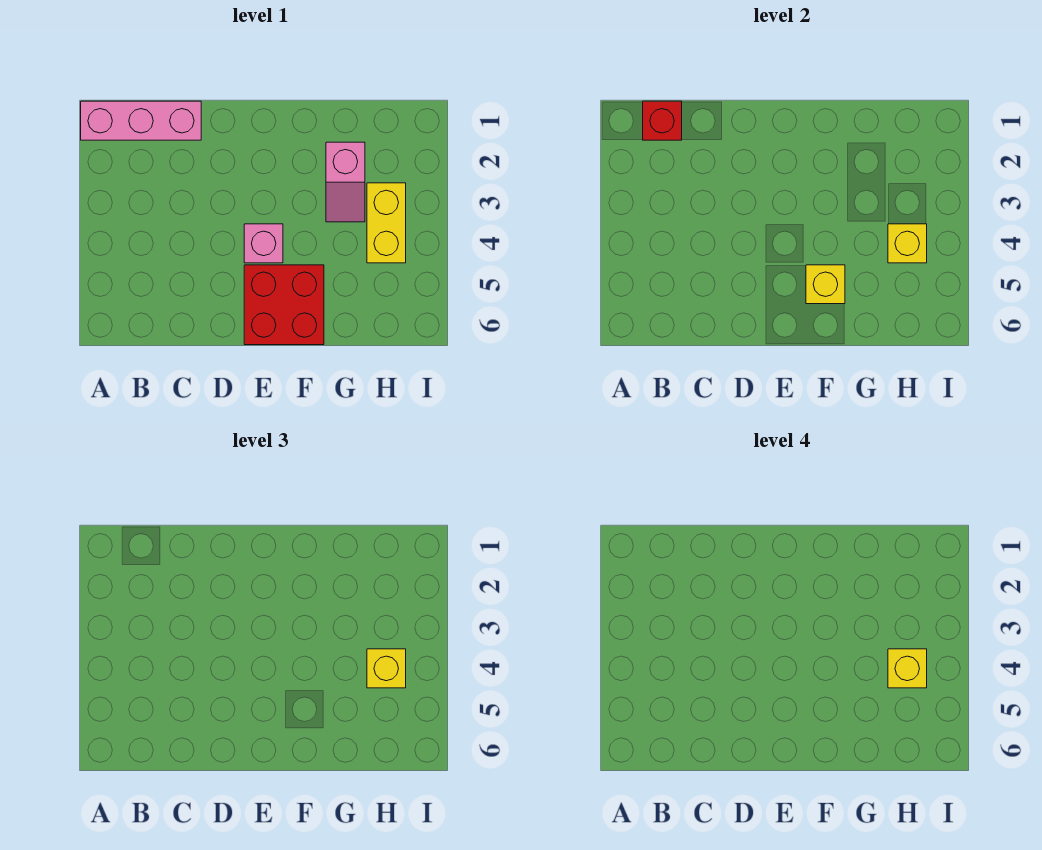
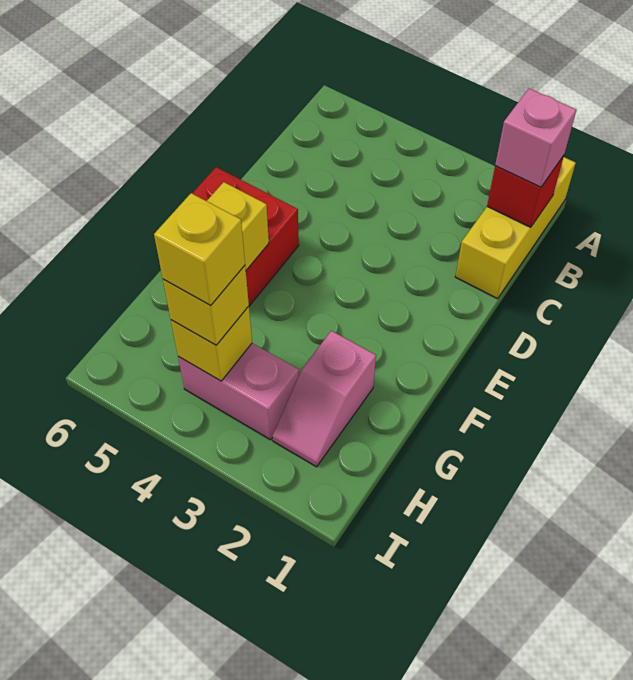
pink brick A1:C1 level 1 -> yellow brick A1:C1 level 1
pink brick E4 level 1 -> pink brick B1 level 3
pink slope G2:G3 level 1 top 2 -> pink slope G2:H2 level 1 top G
yellow brick H3:H4 level 1 -> pink brick H3:H4 level 1

